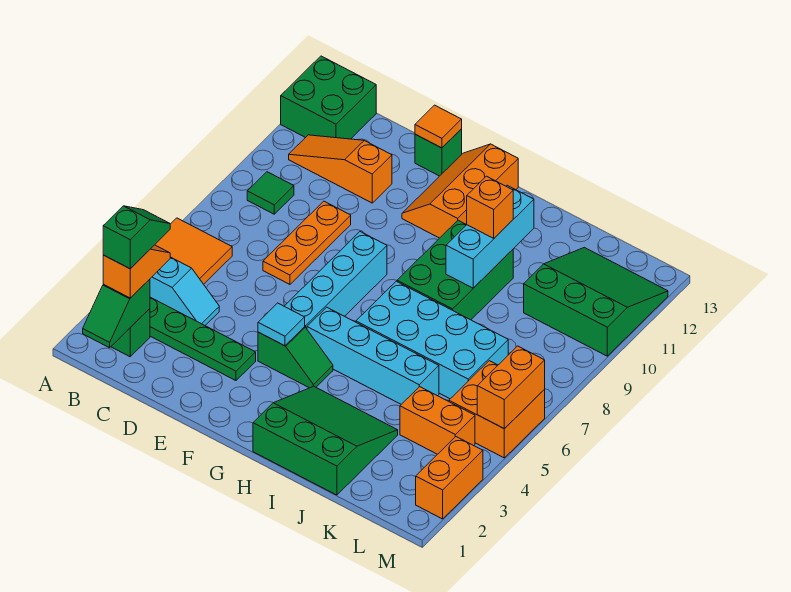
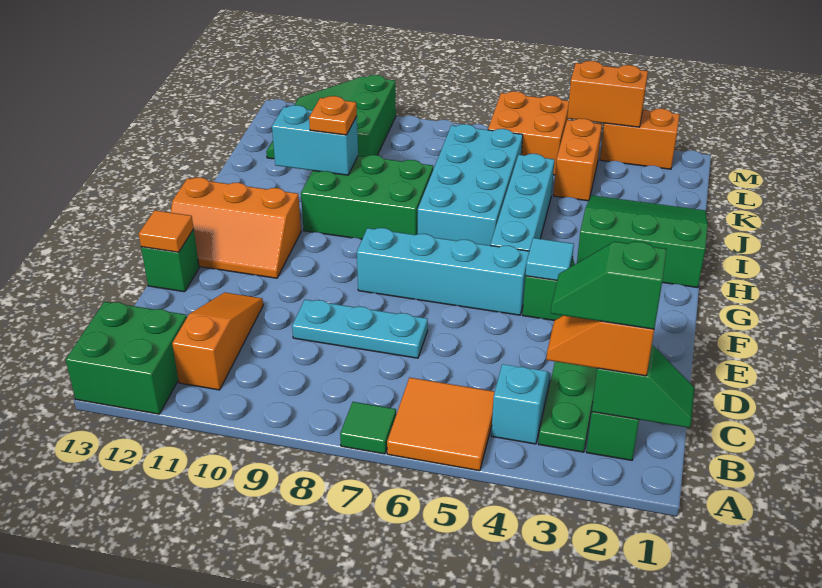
green tile B9 level 1 -> green tile A7 level 1
orange slope B11:D11 level 1 top D -> orange slope B11:D11 level 1 top B
orange plate D7:D9 level 1 -> cyan plate D7:D9 level 1
green slope H1:J3 level 1 top 1 -> green slope H1:J3 level 1 top H
cyan brick I9:I11 level 2 -> cyan brick I10:I11 level 2
orange brick I10 level 3 -> orange plate I10 level 3
orange brick M5:M6 level 2 -> orange brick M3:M4 level 2

